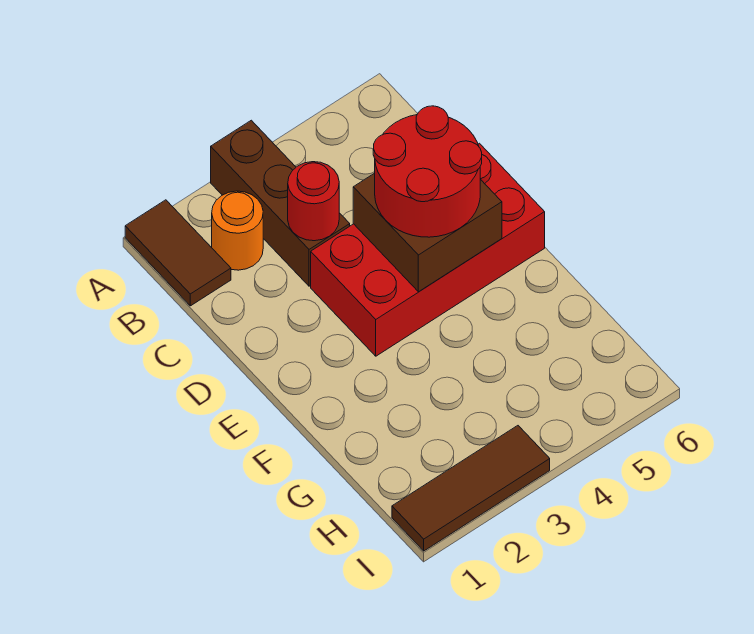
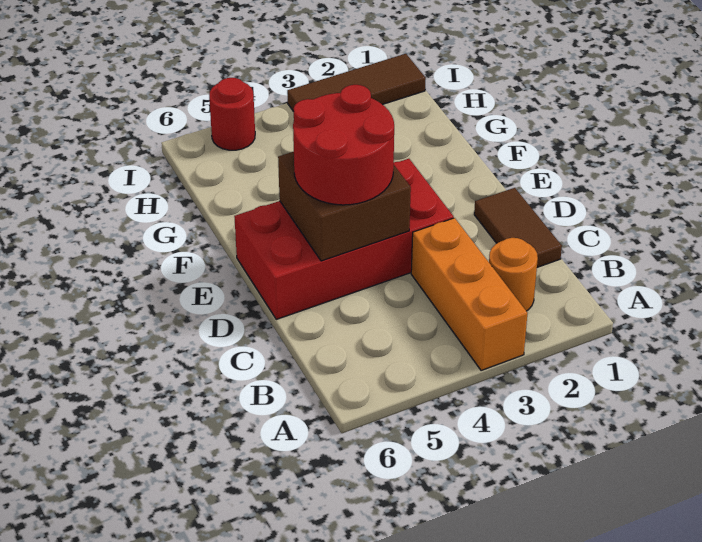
brown tile A1:B1 level 1 -> brown tile C1:D1 level 1
brown brick A3:C3 level 1 -> orange brick A3:C3 level 1
red round brick C3 level 2 -> red round brick I5 level 1

